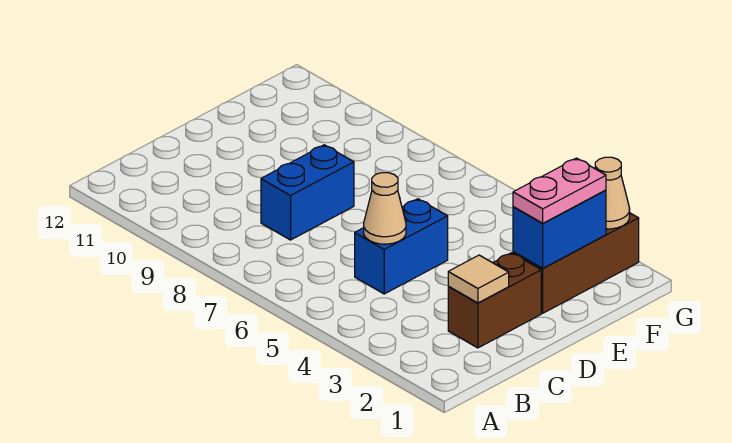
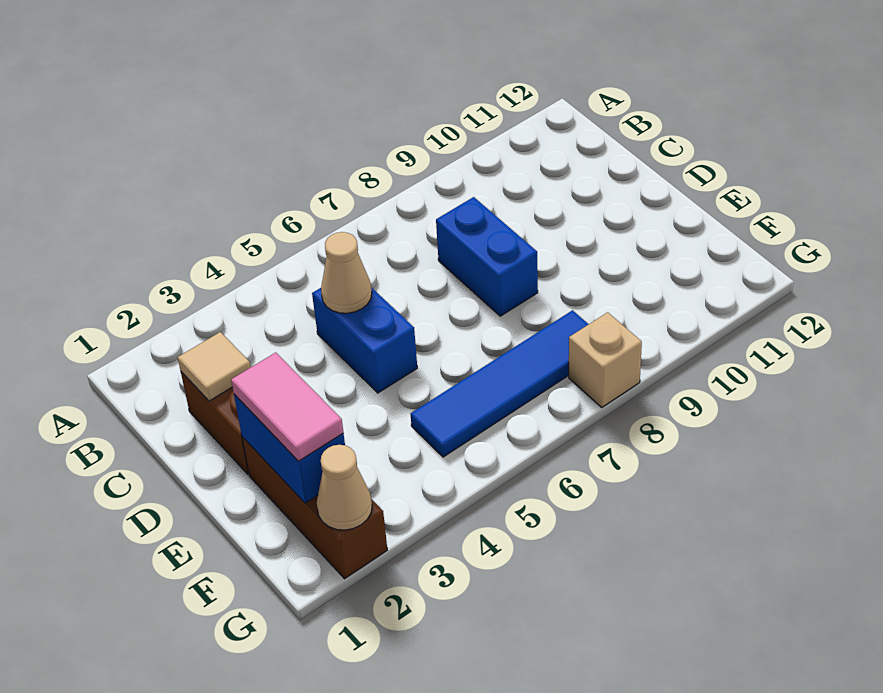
pink plate E2:F2 level 3 -> pink tile E2:F2 level 3
none -> blue tile F5:F8 level 1
none -> tan brick G8 level 1

